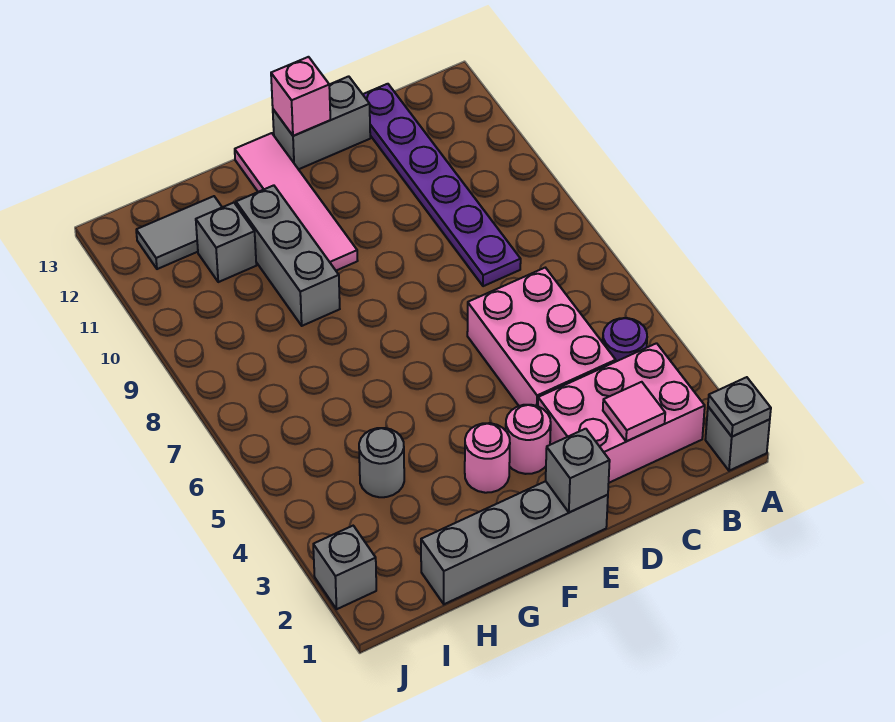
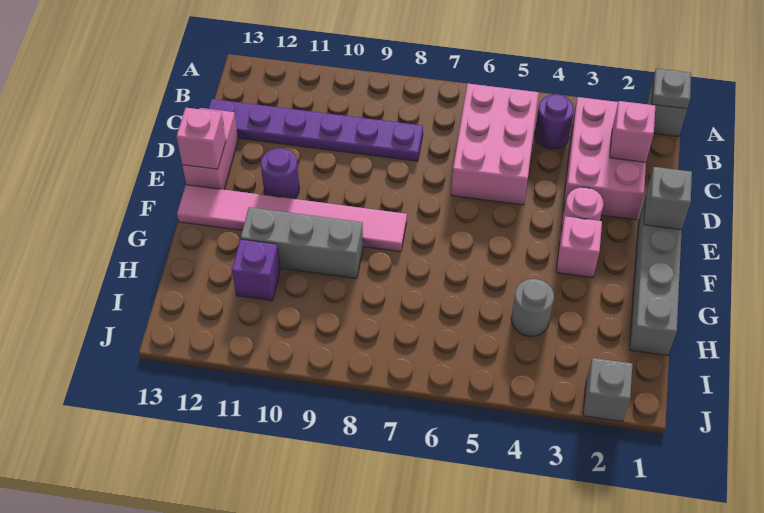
pink tile C2 level 2 -> pink brick C2 level 2
pink brick C4:D6 level 1 -> pink brick B5:D6 level 1
grey brick D13:E13 level 1 -> pink brick D13:E13 level 1
none -> purple round brick E11 level 1
pink round brick F3 level 1 -> pink brick F3 level 1
pink tile F10:F13 level 1 -> pink tile F8:F13 level 1
grey brick H11 level 1 -> purple brick H11 level 1
grey tile H12:I12 level 1 -> none

